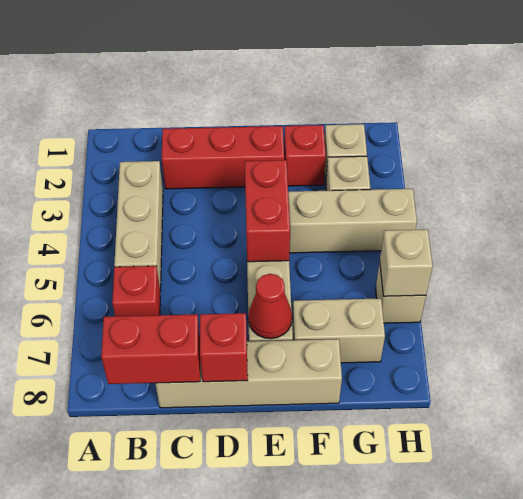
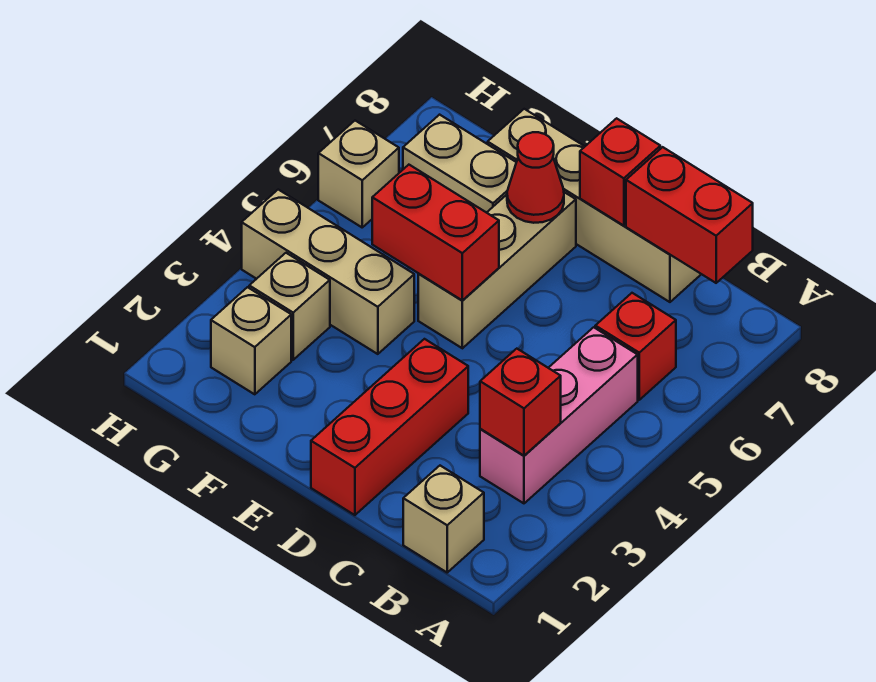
tan brick B3:B5 level 1 -> pink brick B3:B5 level 1
red brick C2:E2 level 1 -> red brick D1:D3 level 1
red brick E4:E5 level 2 -> red brick E5:F5 level 2
red brick F2 level 1 -> red brick B3 level 2
tan brick H6 level 2 -> tan brick B1 level 1

